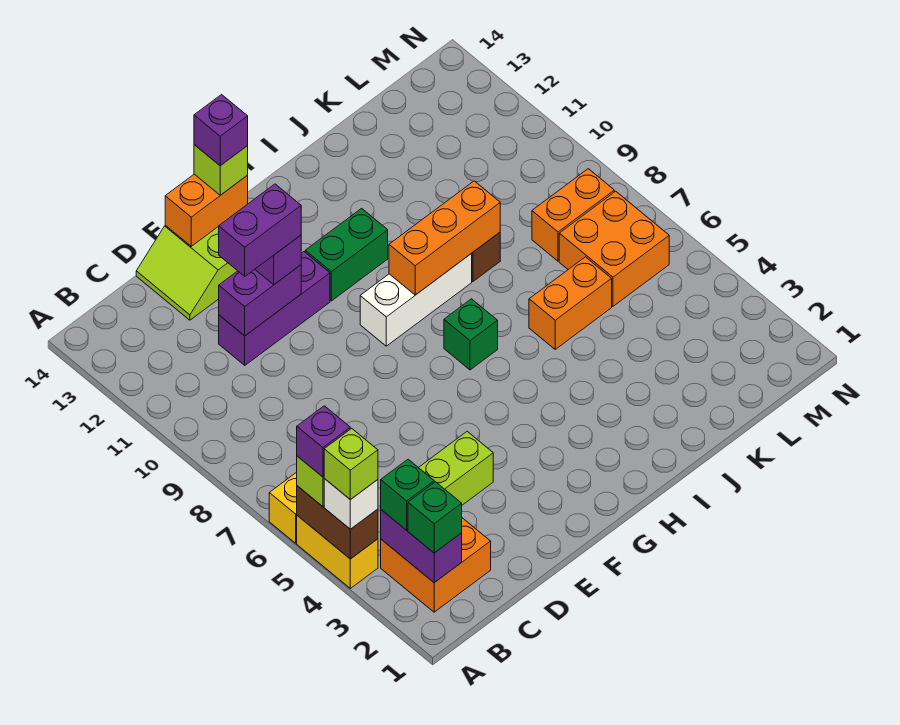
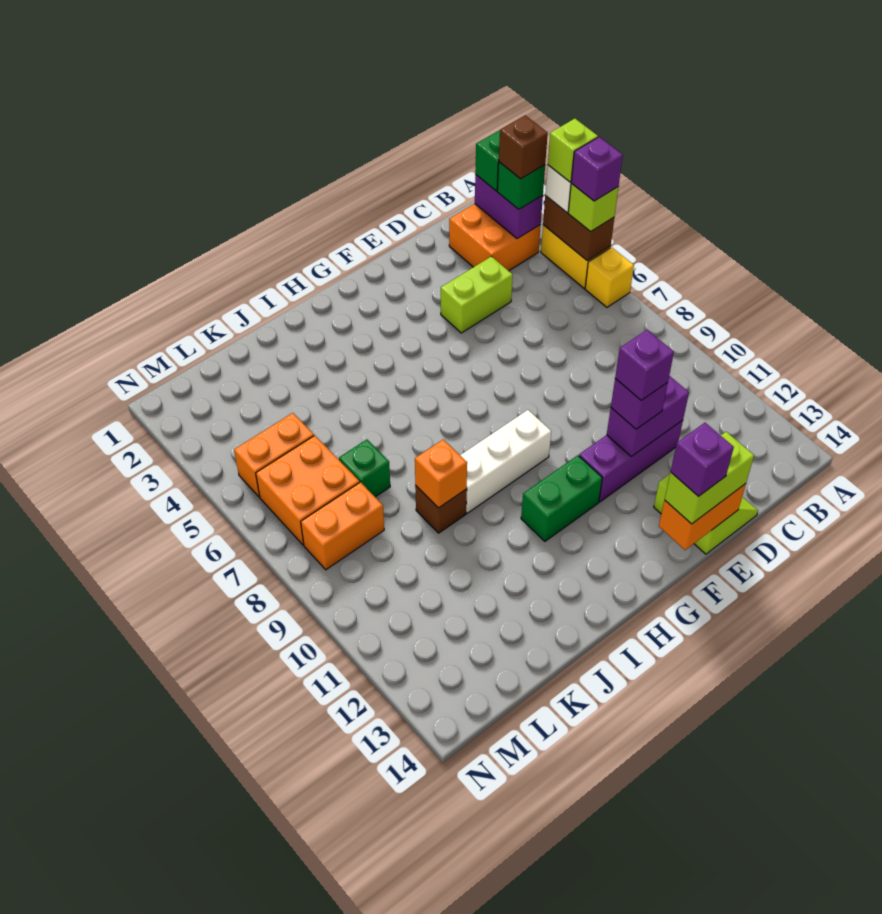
none -> brown brick B3 level 4
purple brick D11:E11 level 4 -> purple brick E11 level 4
lime brick F14 level 3 -> lime brick E14:F14 level 3
green brick H7 level 1 -> green brick K7 level 1
orange brick H9:J9 level 2 -> orange brick J9 level 2
orange brick J6:K6 level 1 -> orange brick L5:M5 level 1

